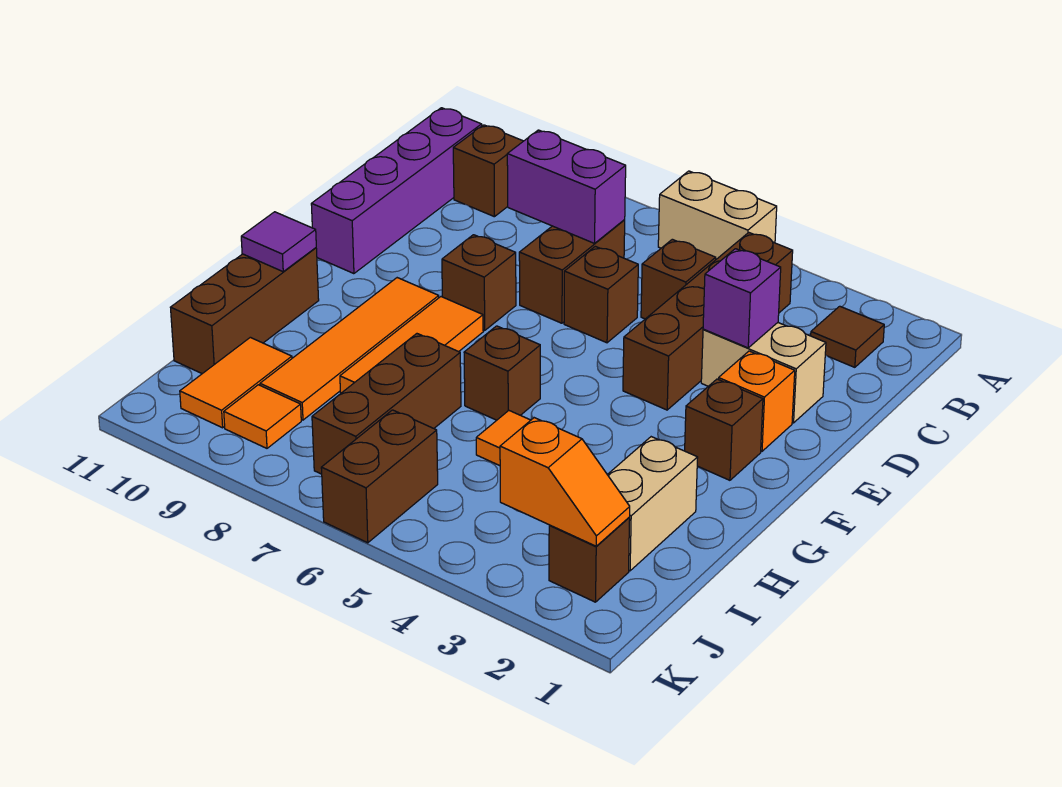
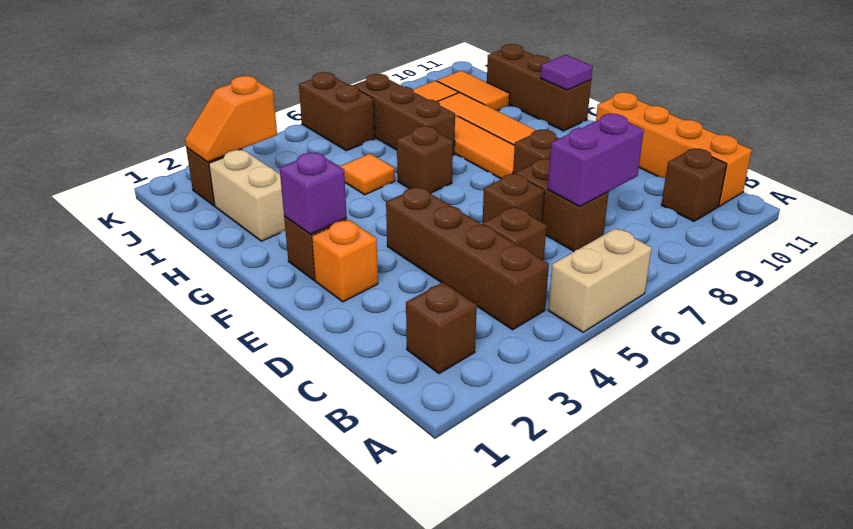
brown tile B2 level 1 -> brown brick B2 level 1
purple brick B11:E11 level 1 -> orange brick B11:E11 level 1
tan brick D2:D3 level 1 -> none
purple brick D3 level 2 -> purple brick F2 level 2

